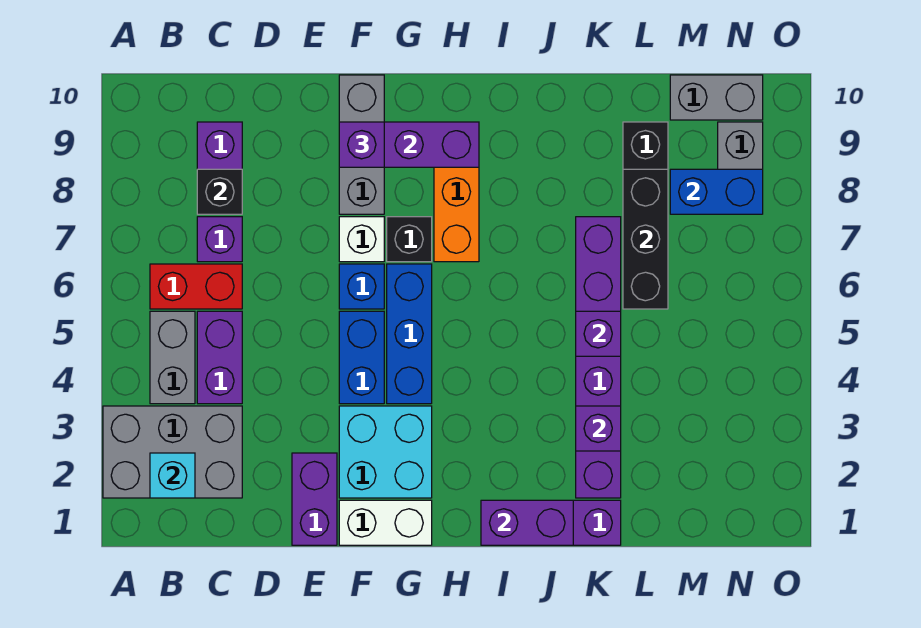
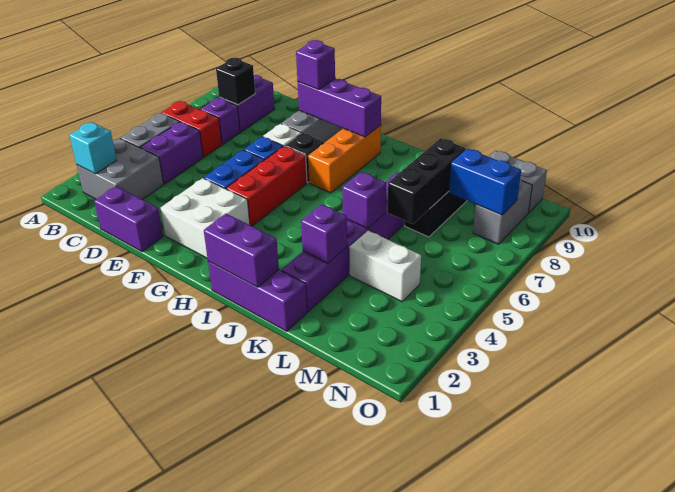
grey brick A2:C3 level 1 -> grey brick B2:C3 level 1
purple brick E1:E2 level 1 -> purple brick D1:E1 level 1
white brick F1:G1 level 1 -> white brick L4:M4 level 1
cyan brick F2:G3 level 1 -> white brick F2:G3 level 1
blue brick G4:G6 level 1 -> red brick G4:G6 level 1

